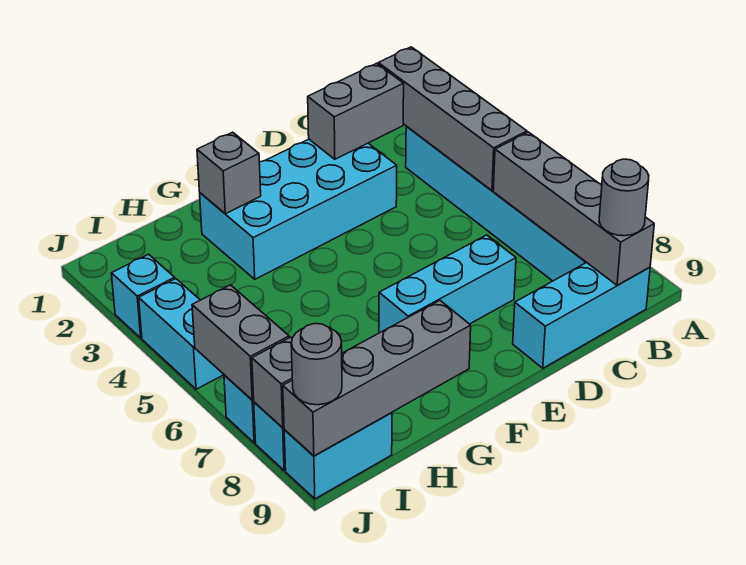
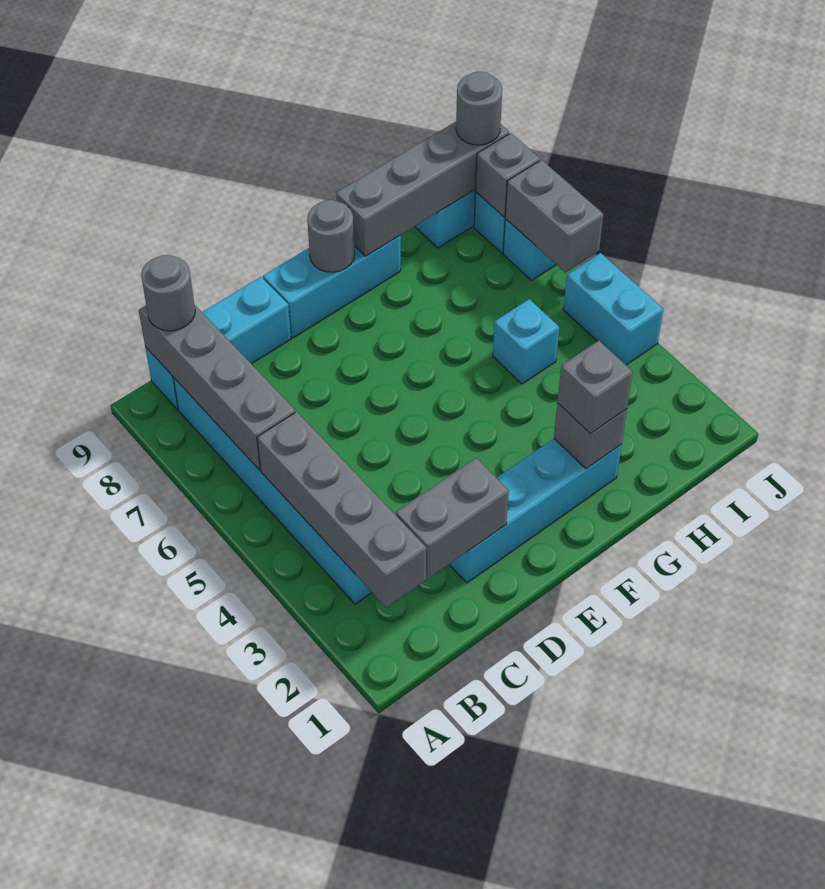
cyan brick D2:G3 level 1 -> cyan brick D2:G2 level 1
cyan brick D7:F7 level 1 -> cyan brick E9:G9 level 1
none -> grey round brick F9 level 2
none -> grey brick G2 level 3
cyan brick J3 level 1 -> cyan brick H5 level 1

